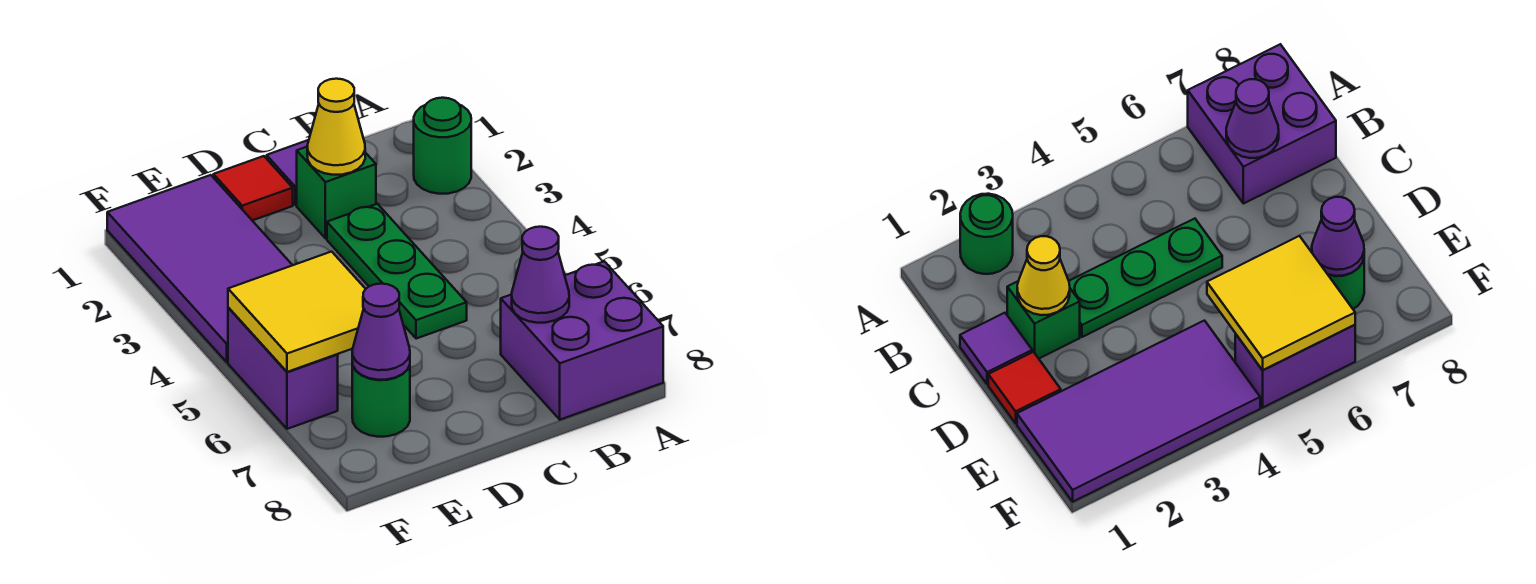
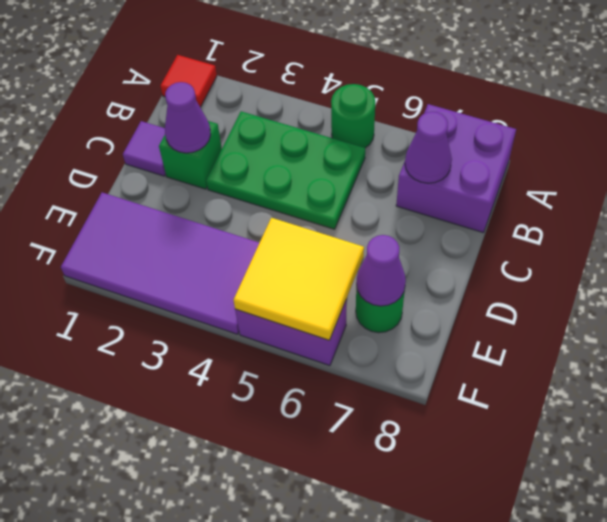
green round brick A2 level 1 -> green round brick A5 level 1
yellow cone C2 level 2 -> purple cone C2 level 2
green plate C3:C5 level 1 -> green plate B3:C5 level 1
red tile D1 level 1 -> red tile A1 level 1

